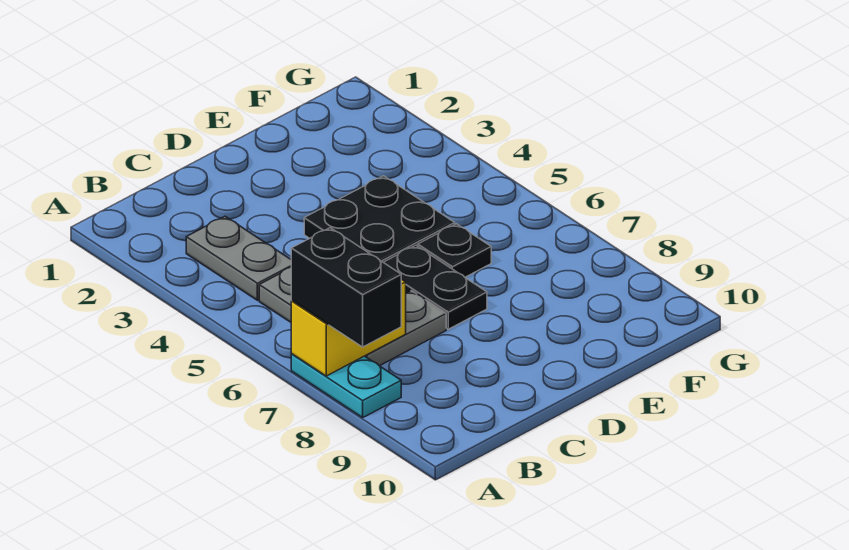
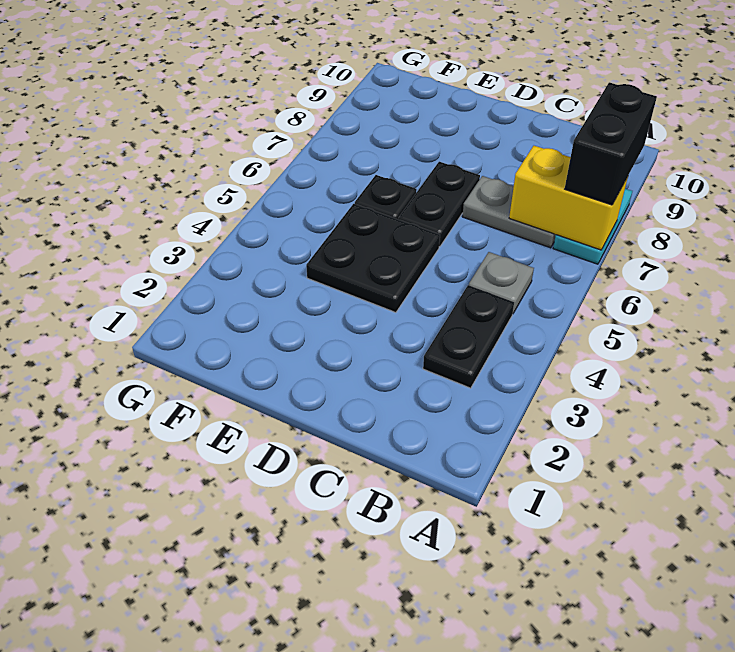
grey plate B3:B4 level 1 -> black plate B3:B4 level 1

